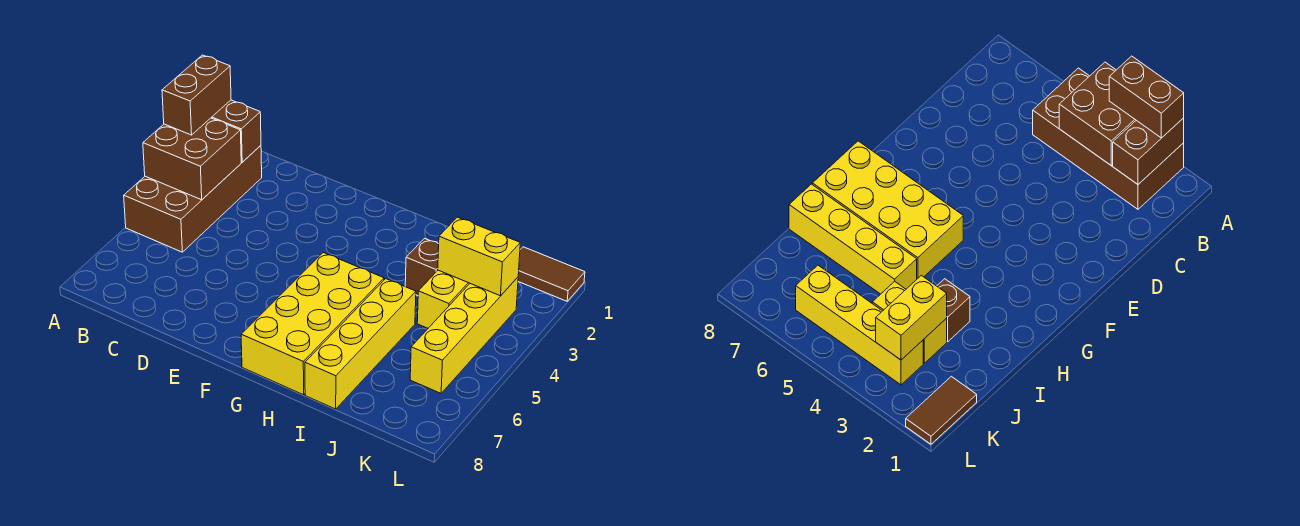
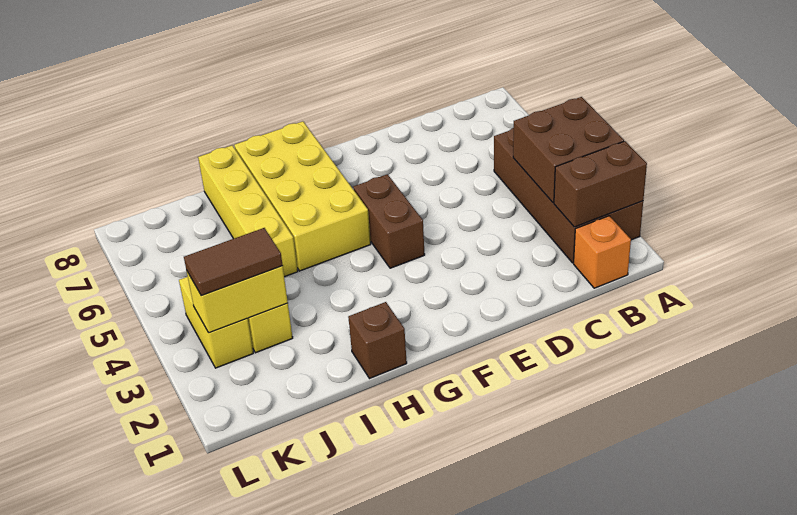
brown brick A2:A3 level 3 -> brown brick F4:F5 level 1
none -> orange brick B1 level 1
brown brick I3 level 1 -> brown brick H1 level 1
brown tile K1:L1 level 1 -> brown tile J3:K3 level 3
yellow brick K3:K6 level 1 -> yellow brick K3:K4 level 1

